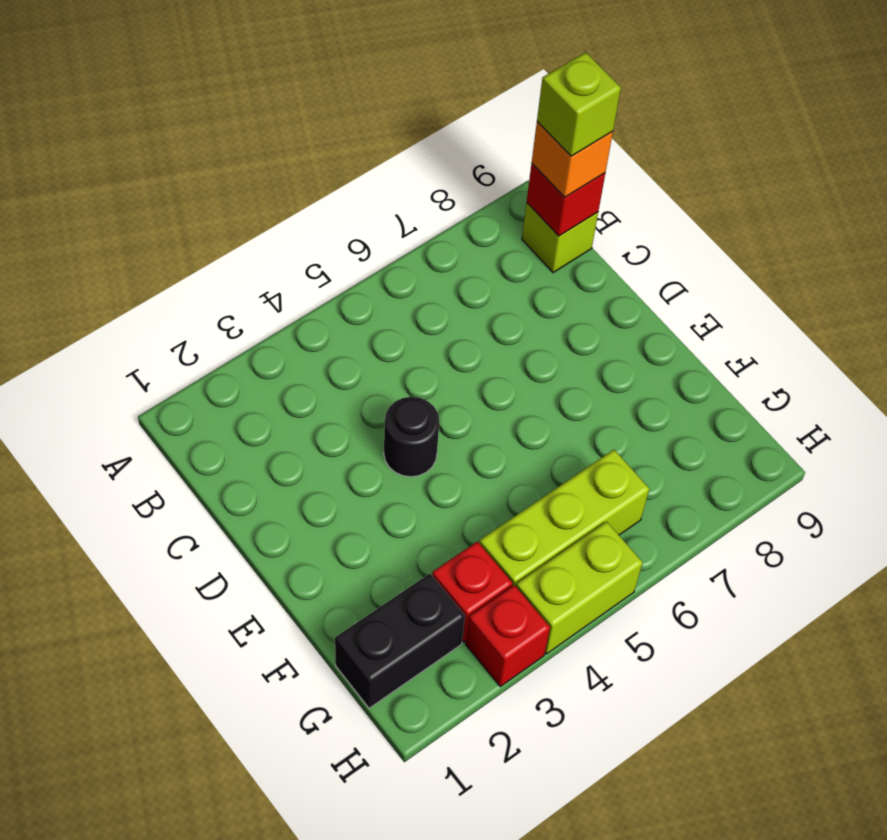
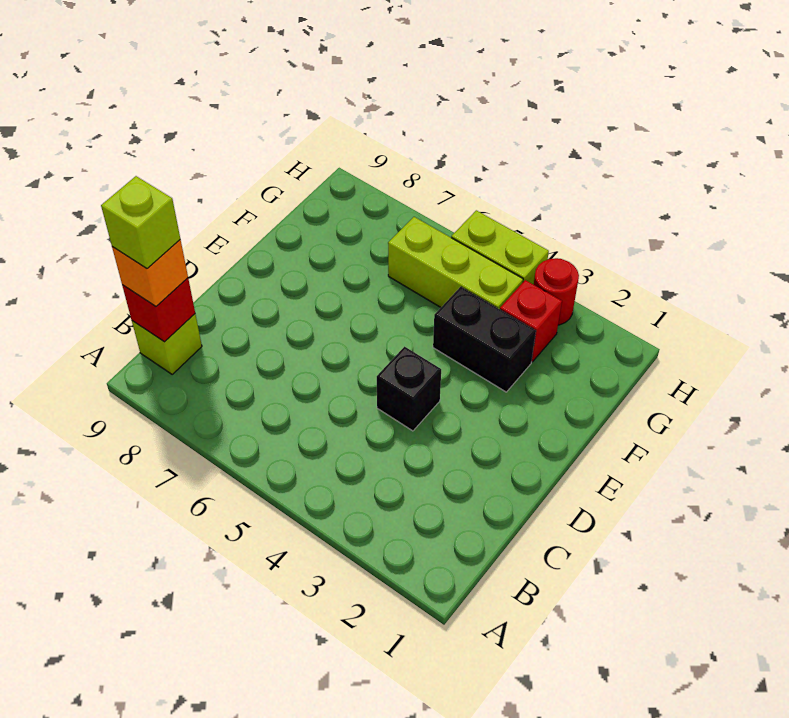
black round brick D4 level 1 -> black brick D4 level 1
black brick G1:G2 level 1 -> black brick F3:F4 level 1
red brick H3 level 1 -> red round brick H3 level 1

